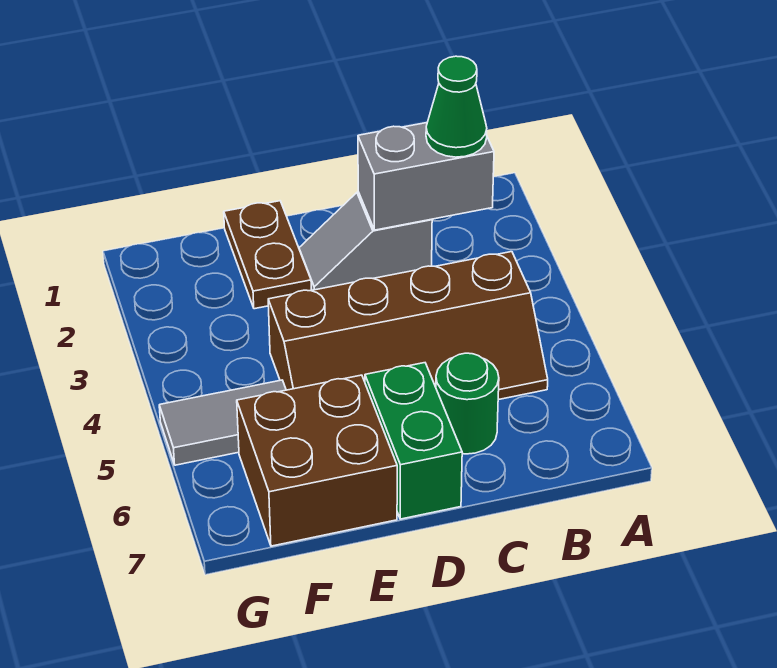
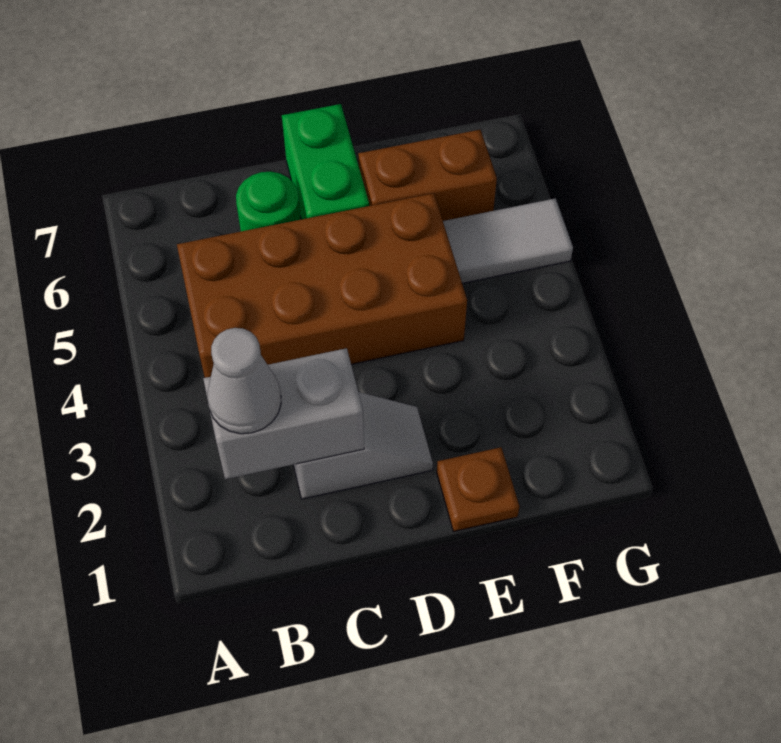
green cone B2 level 3 -> grey cone B2 level 3
brown slope B4:E5 level 1 top 4 -> brown brick B4:E5 level 1
brown plate E1:E2 level 1 -> brown plate E1 level 1
brown brick E6:F7 level 1 -> brown brick E6:F6 level 1

